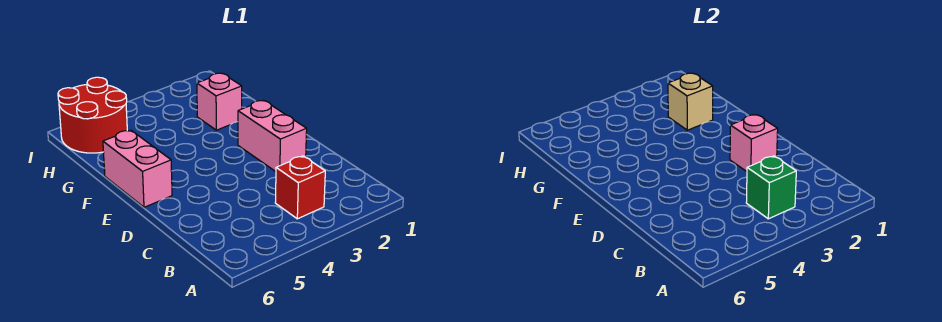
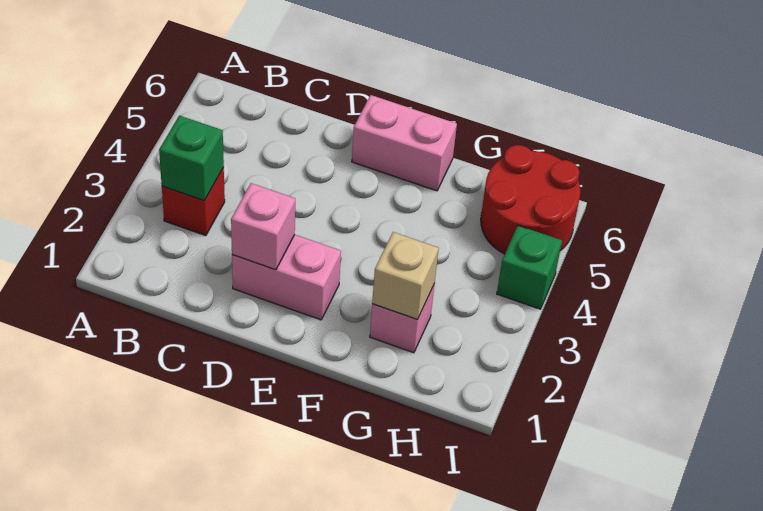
none -> green brick I4 level 1

